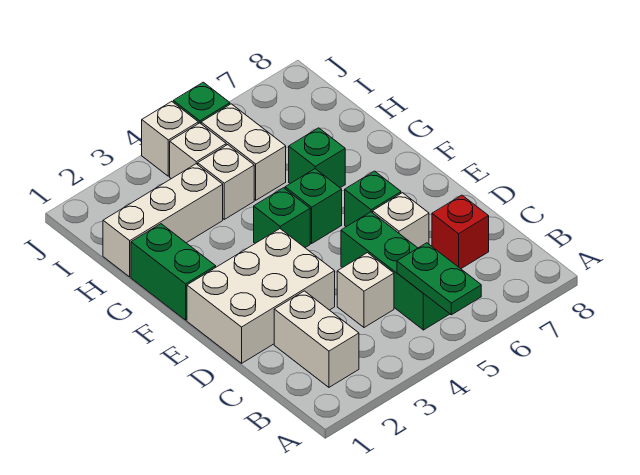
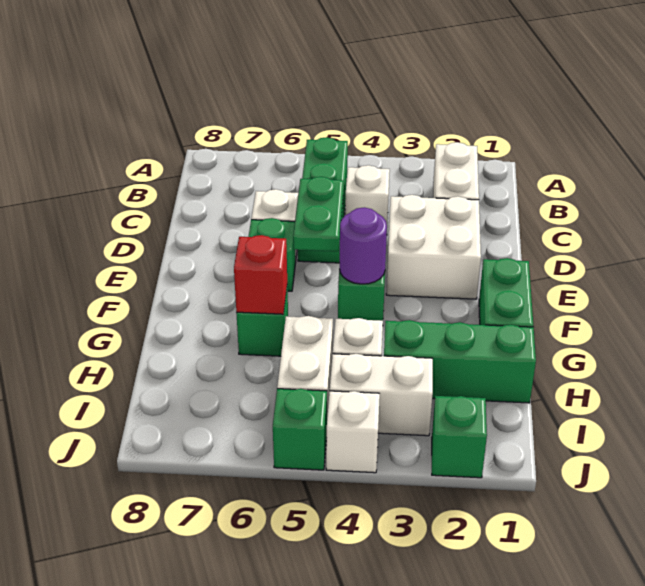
green plate A5:B5 level 2 -> green plate D5:E5 level 2
red brick C7 level 1 -> red brick G6 level 2
white brick D1:E3 level 1 -> white brick D2:E3 level 1
none -> purple round brick F4 level 2
green brick F5 level 1 -> green brick J2 level 1
white brick H1:H3 level 1 -> green brick H1:H3 level 1
white brick I4 level 1 -> white brick I3:I4 level 1

